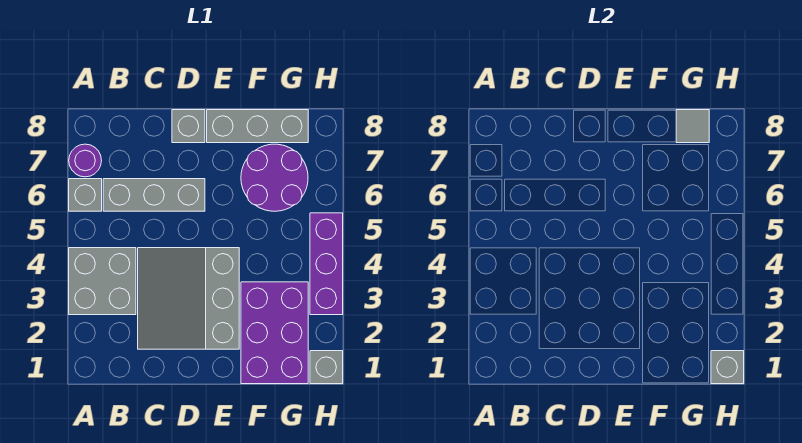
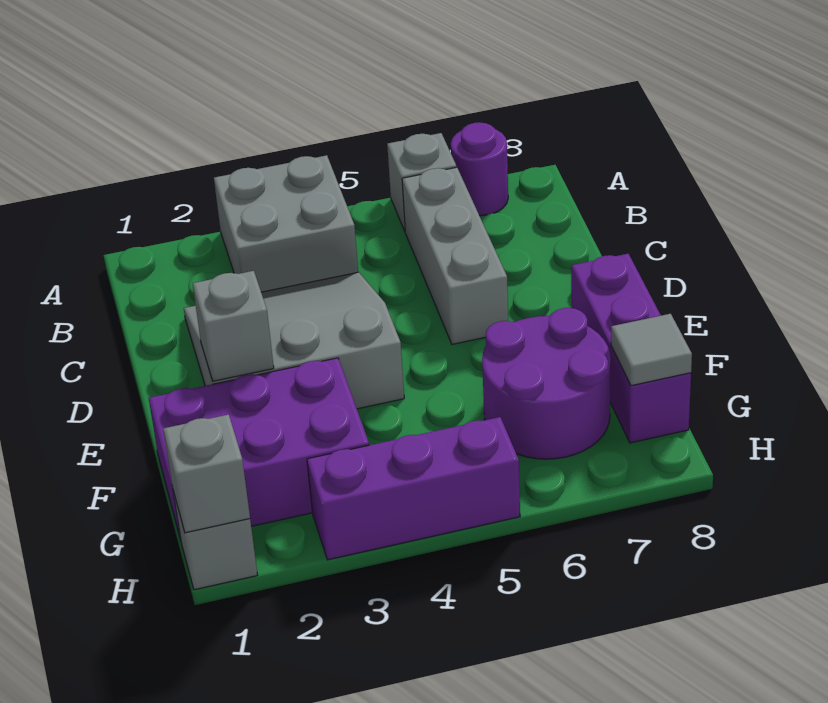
grey brick D8 level 1 -> grey brick E2 level 2
grey brick E8:G8 level 1 -> purple brick E8:G8 level 1

